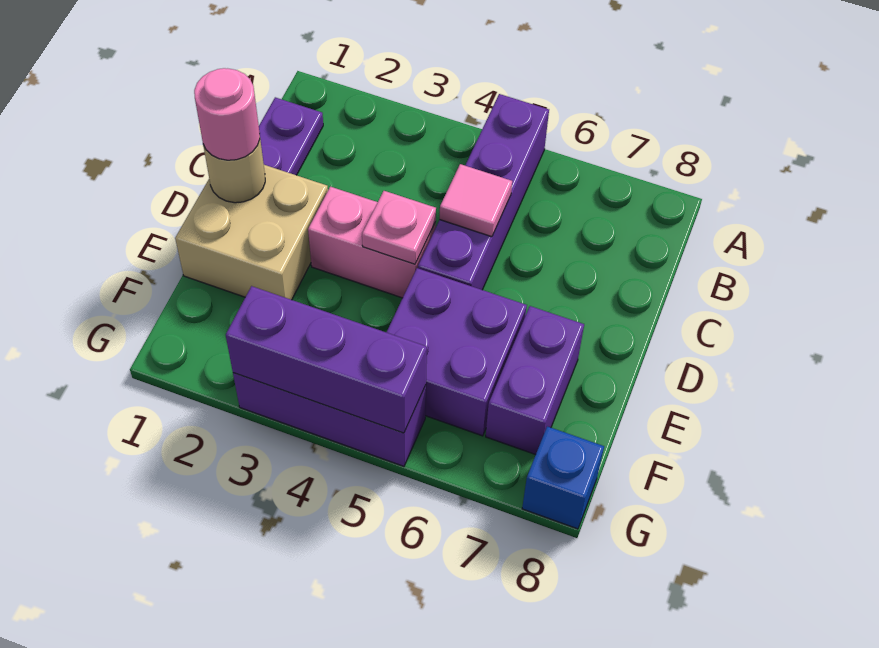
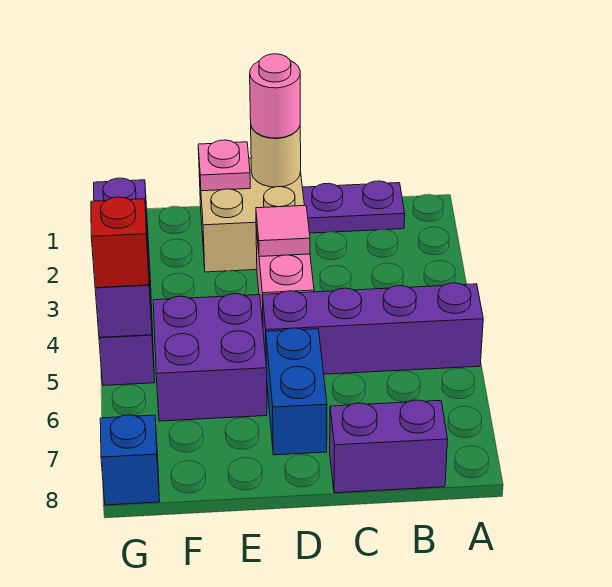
pink tile C5 level 2 -> pink tile D3 level 2
pink plate D4 level 2 -> pink plate E1 level 2
none -> blue brick D6:D7 level 1
purple brick E7:F7 level 1 -> purple brick B8:C8 level 1
none -> red brick G5 level 3

